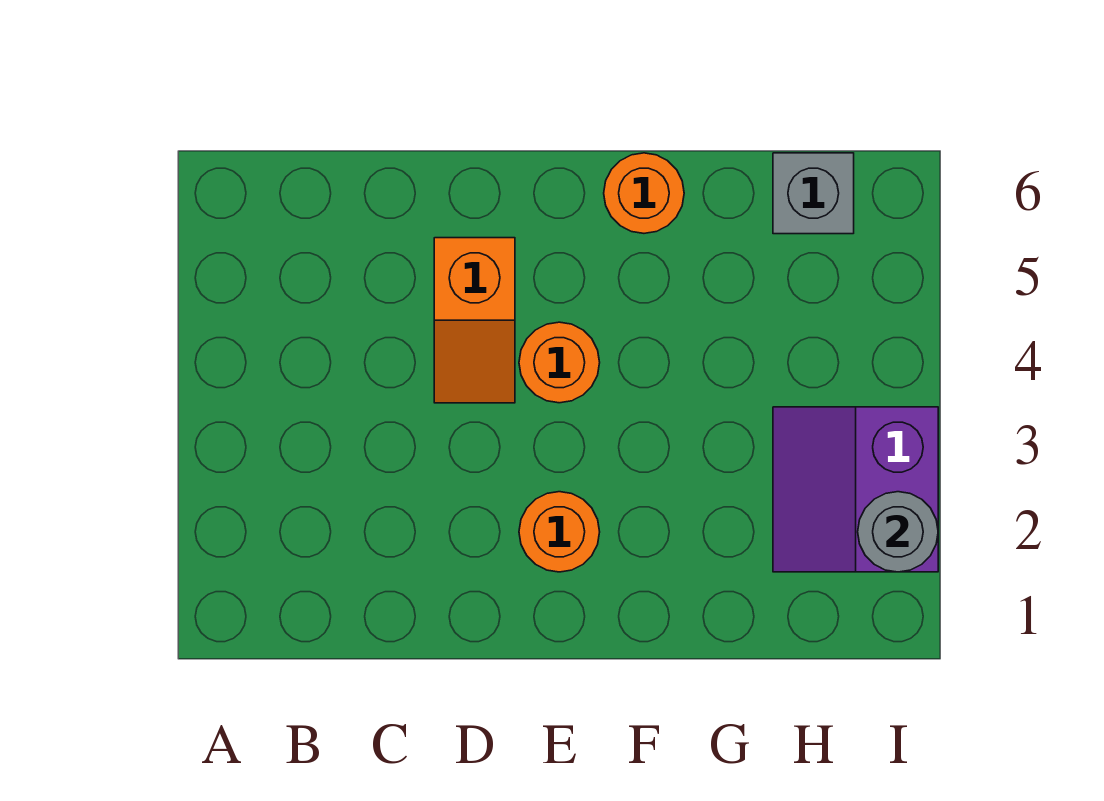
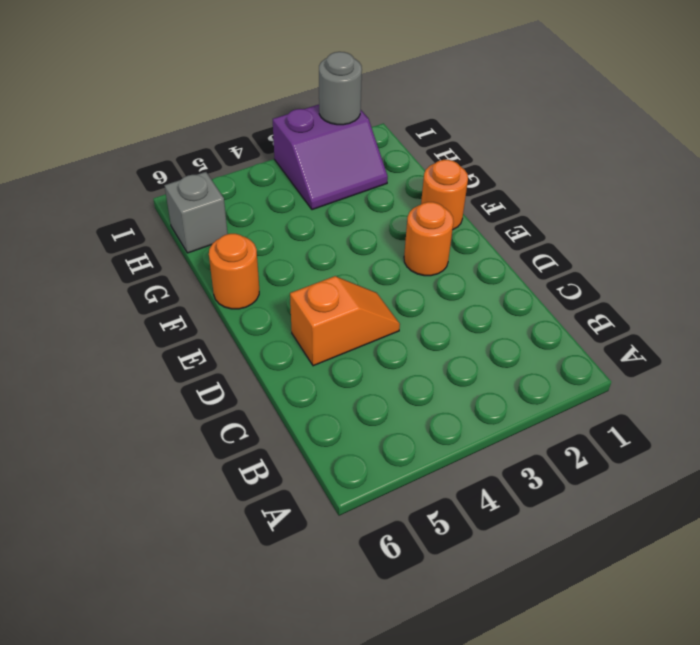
orange round brick E4 level 1 -> orange round brick F1 level 1

